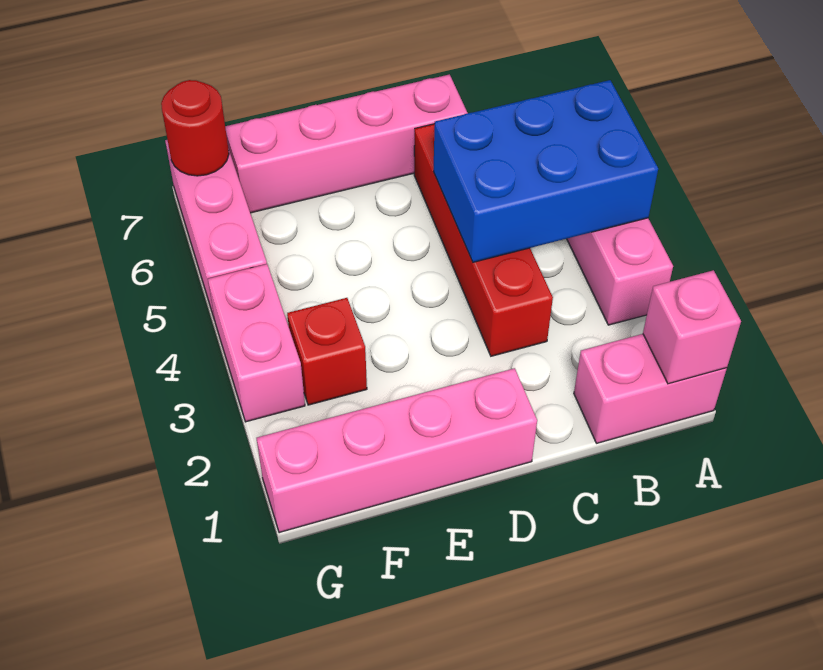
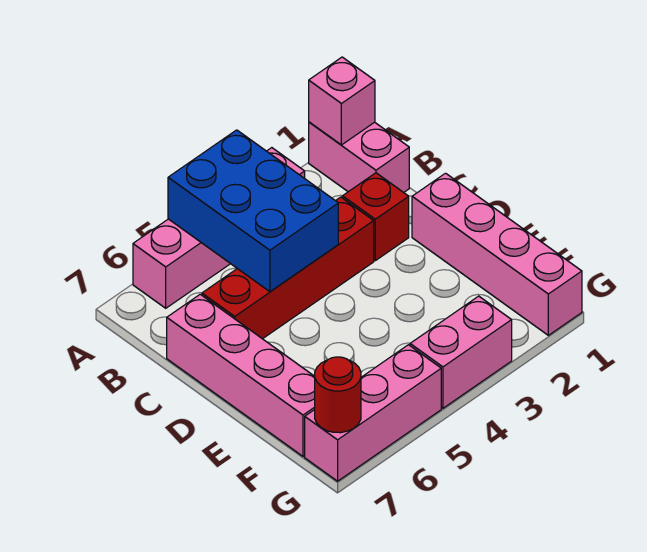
red brick F3 level 1 -> red brick C2 level 1

